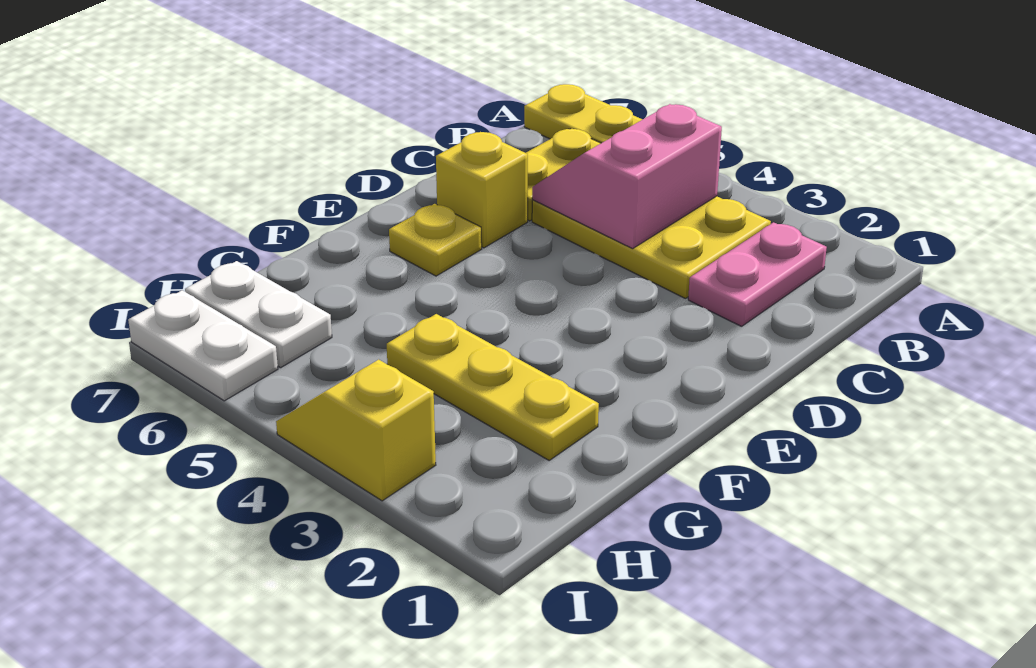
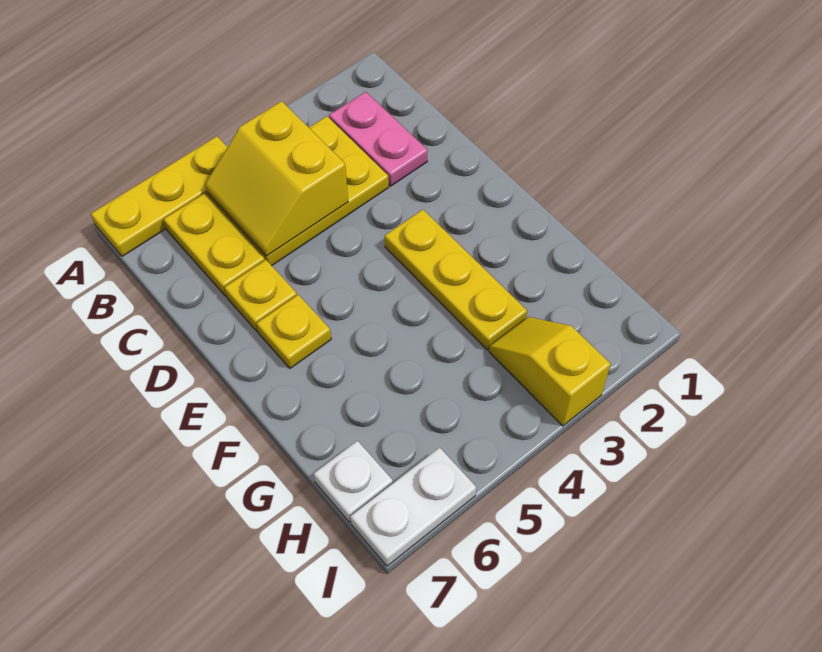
pink slope B4:C5 level 2 top 4 -> yellow slope B4:C5 level 2 top 4
yellow brick D6 level 1 -> yellow plate D6 level 1
yellow plate G2:G4 level 1 -> yellow plate E3:G3 level 1
white plate H6:H7 level 1 -> white plate H7 level 1
yellow slope I3:I4 level 1 top 3 -> yellow slope H3:I3 level 1 top I

